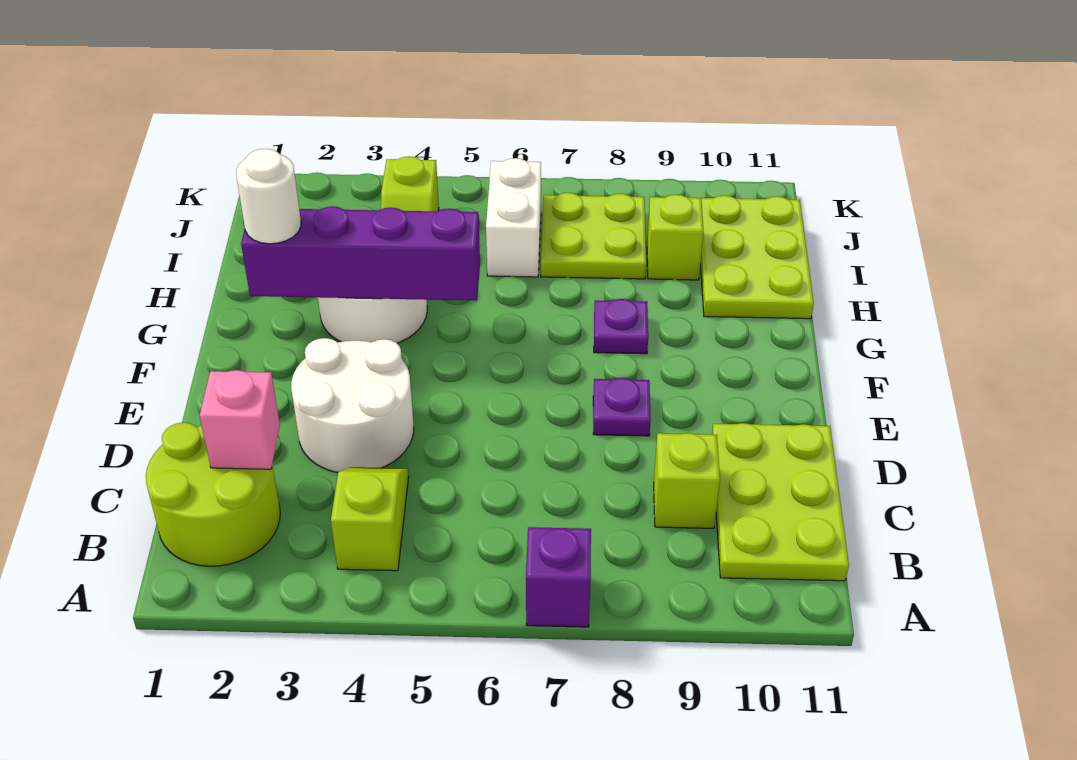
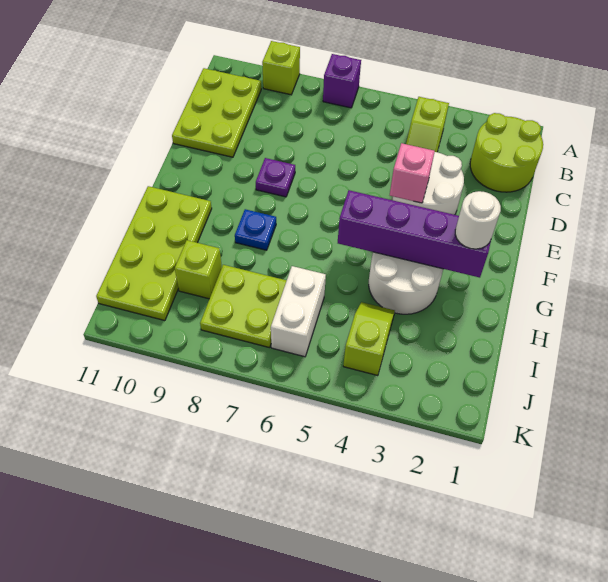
pink brick C2 level 2 -> pink brick E4 level 2
lime brick C9 level 1 -> lime brick A9 level 1
purple plate G8 level 1 -> blue plate G8 level 1
lime plate H10:J11 level 1 -> lime plate G10:J11 level 1

